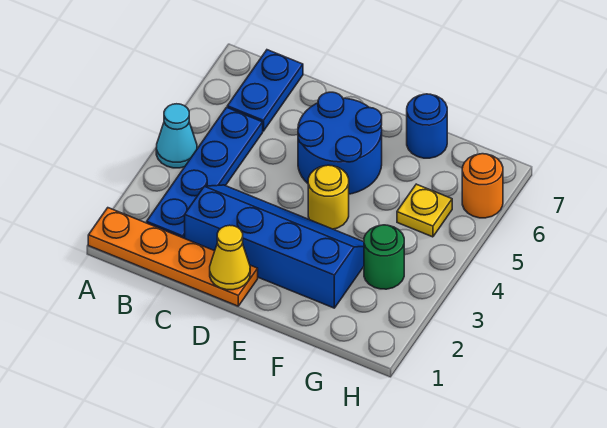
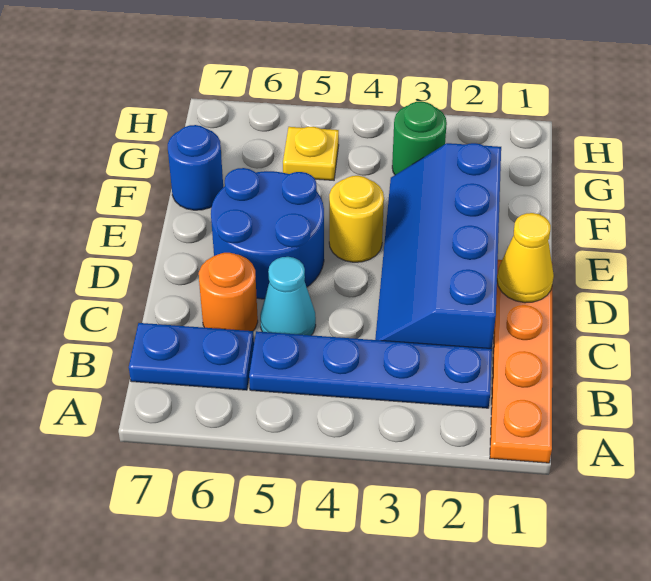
cyan cone A4 level 1 -> cyan cone C5 level 1
orange round brick H6 level 1 -> orange round brick C6 level 1

